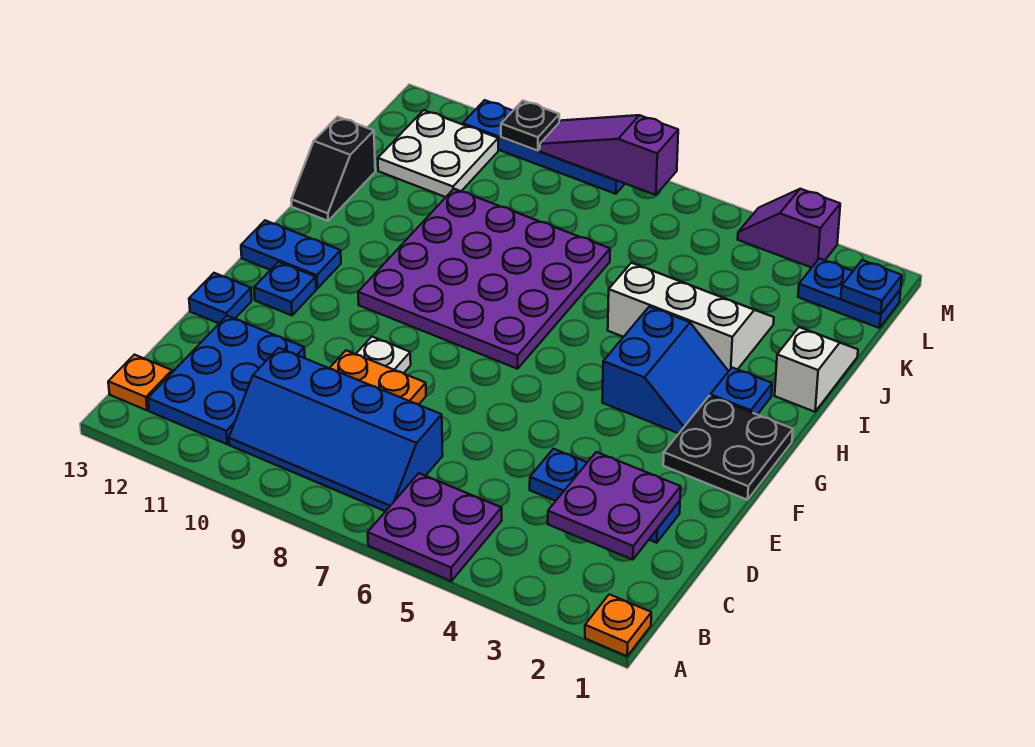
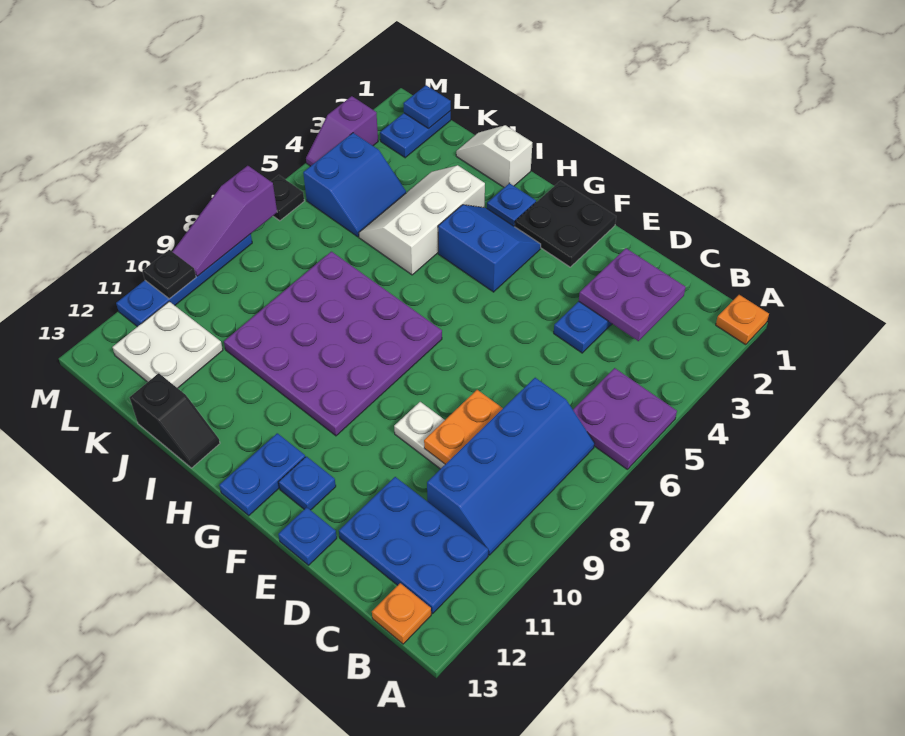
none -> blue slope K4:L5 level 1 top L
none -> black plate M6 level 1

